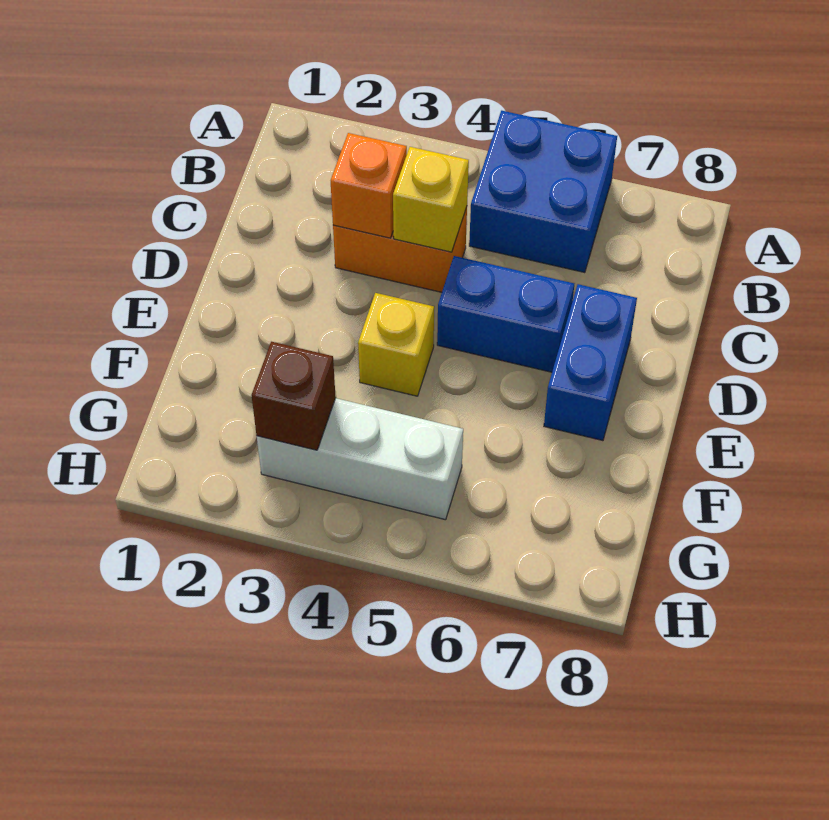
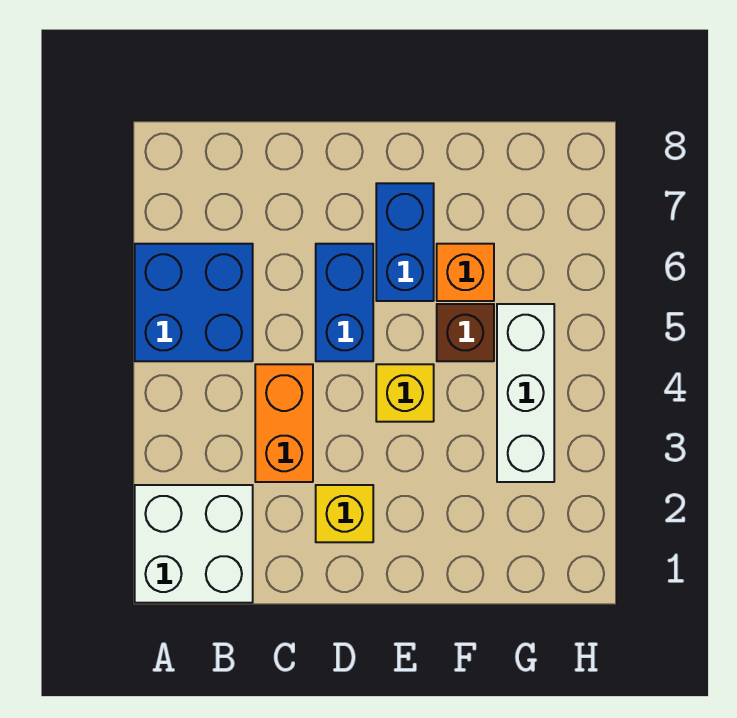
none -> white brick A1:B2 level 1
orange brick C3 level 2 -> orange brick F6 level 1
yellow brick C4 level 2 -> yellow brick D2 level 1
blue brick D7:E7 level 1 -> blue brick E6:E7 level 1
brown brick G3 level 2 -> brown brick F5 level 1

